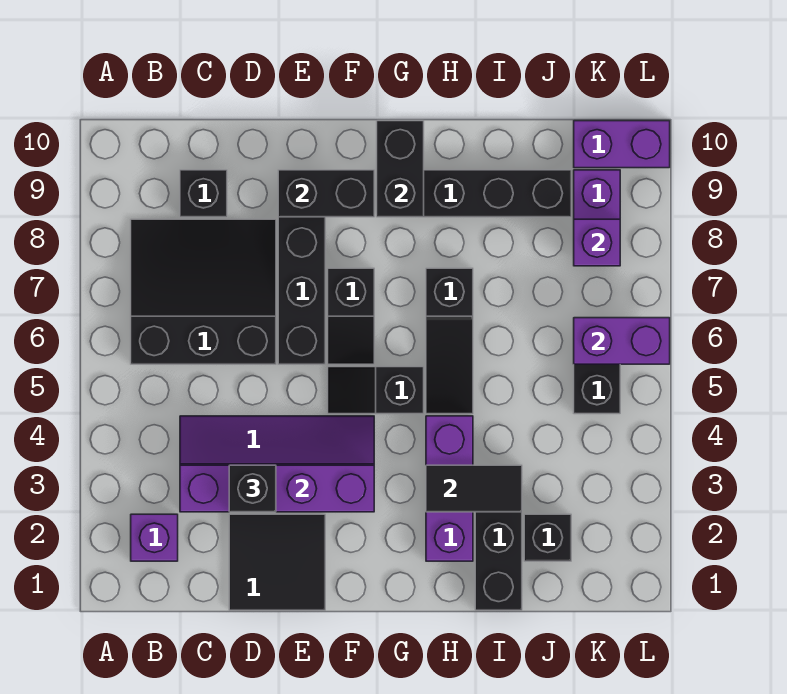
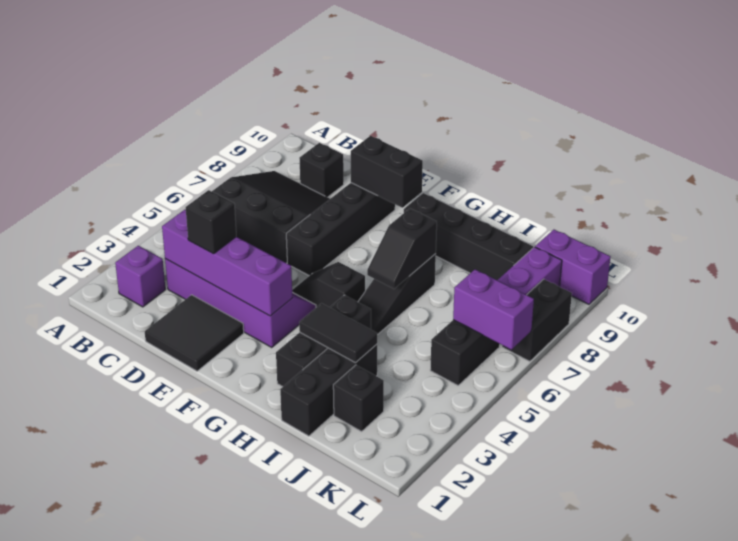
black slope F6:F7 level 1 top 7 -> black slope H6:H7 level 2 top 7
black brick G9:G10 level 2 -> black brick L7:L8 level 1
purple brick H2:H4 level 1 -> black brick H2:H4 level 1
purple brick K8 level 2 -> none

